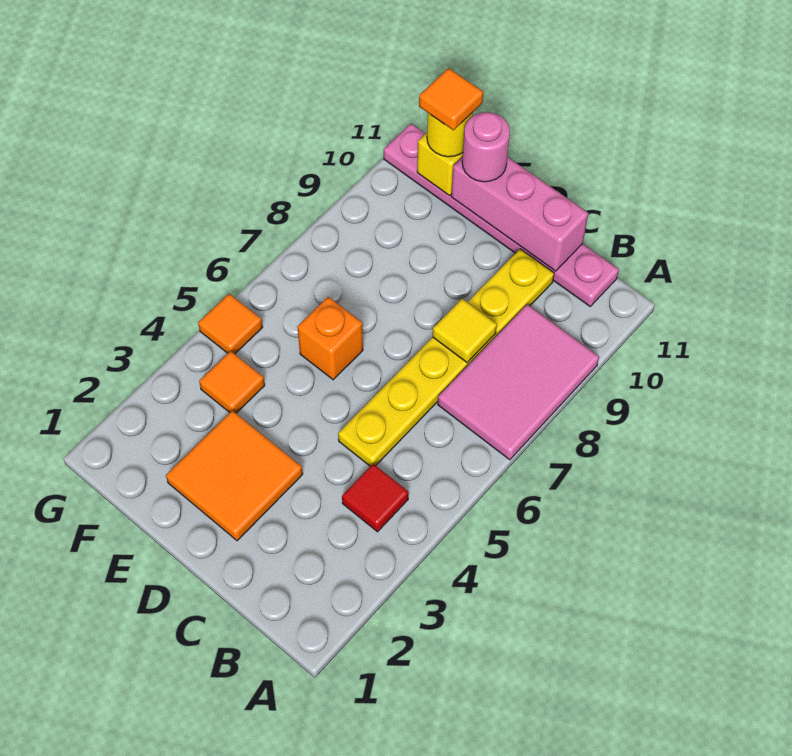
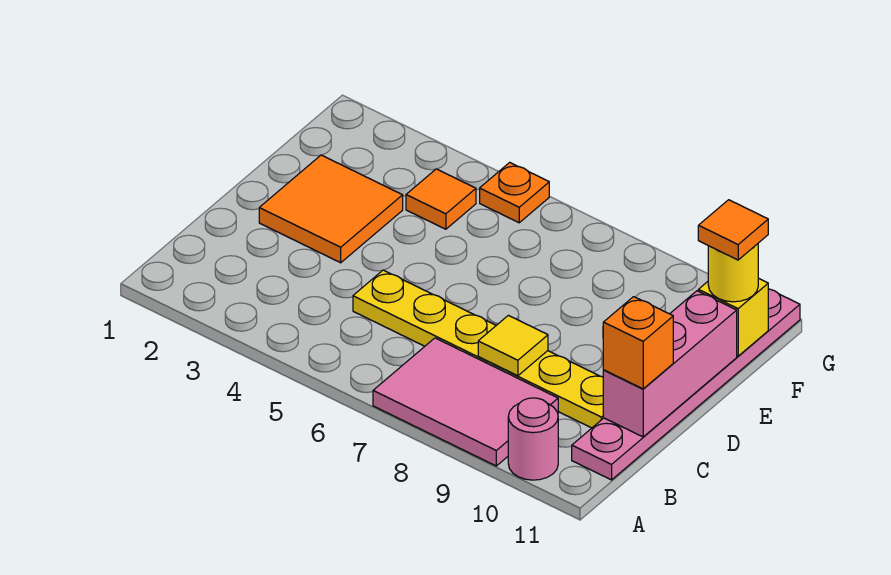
red tile B4 level 1 -> none
orange brick E6 level 1 -> orange brick C11 level 3
pink round brick E11 level 3 -> pink round brick A10 level 1
orange tile G5 level 1 -> orange plate G5 level 1

